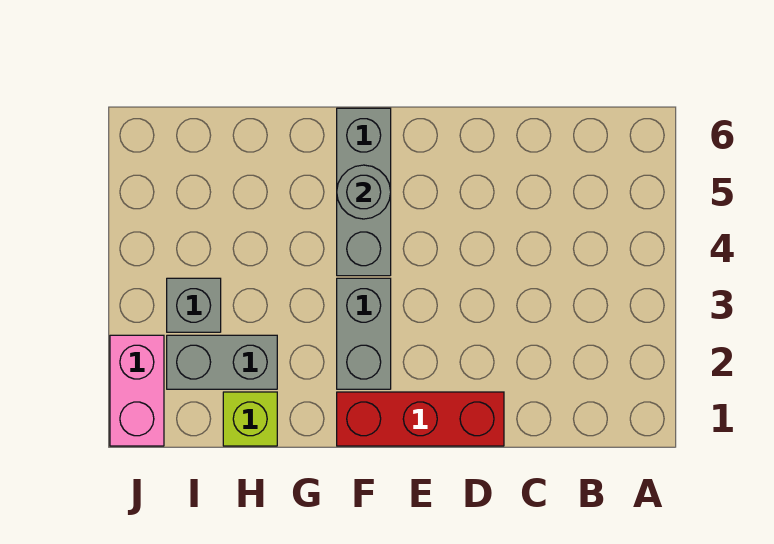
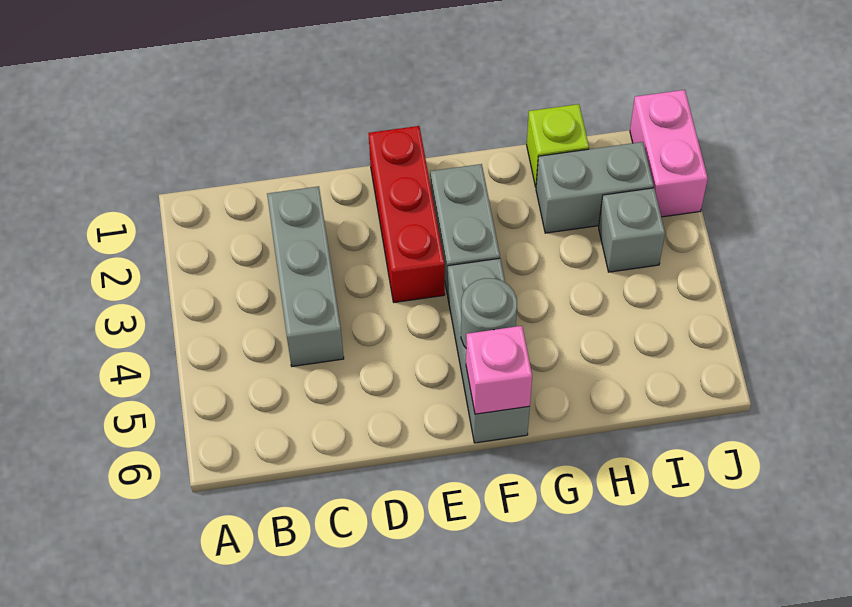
none -> grey brick C2:C4 level 1
red brick D1:F1 level 1 -> red brick E1:E3 level 1
none -> pink brick F6 level 2

